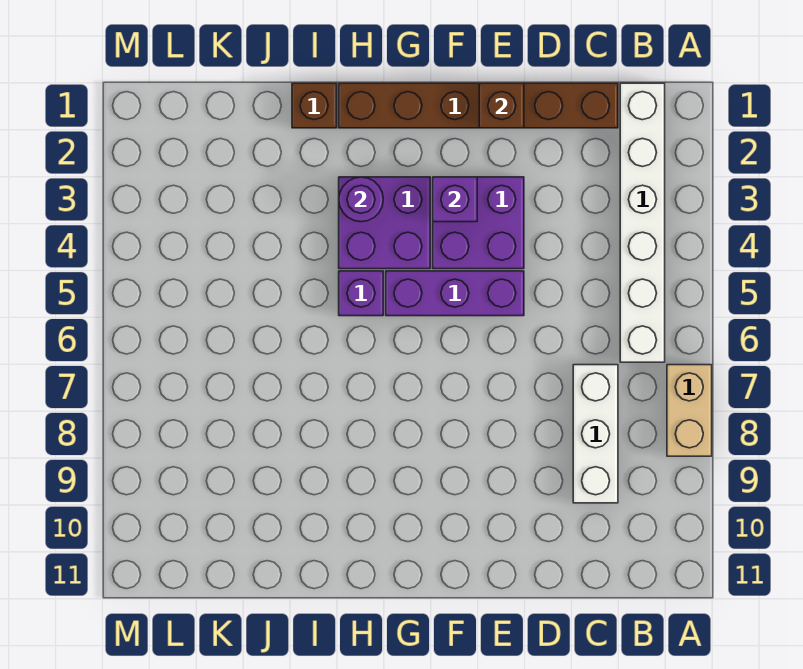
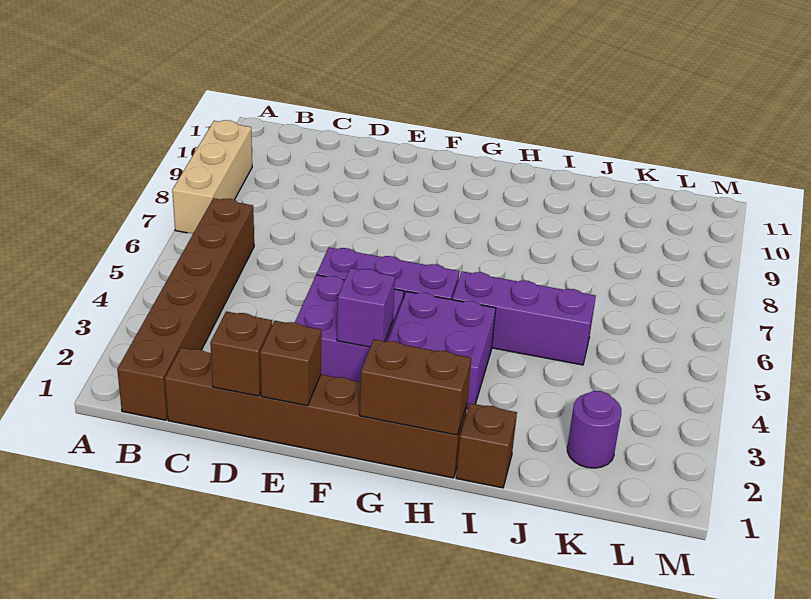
tan brick A7:A8 level 1 -> tan brick A7:A9 level 1
white brick B1:B6 level 1 -> brown brick B1:B6 level 1
white brick C7:C9 level 1 -> none
none -> brown brick D1 level 2
none -> brown brick G1:H1 level 2
purple round brick H3 level 2 -> purple round brick K2 level 1
purple brick H5 level 1 -> purple brick H5:J5 level 1

